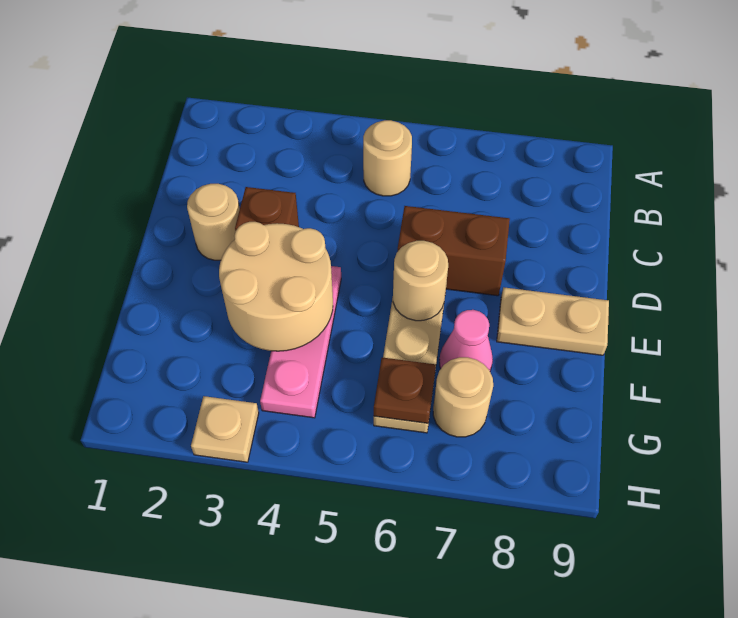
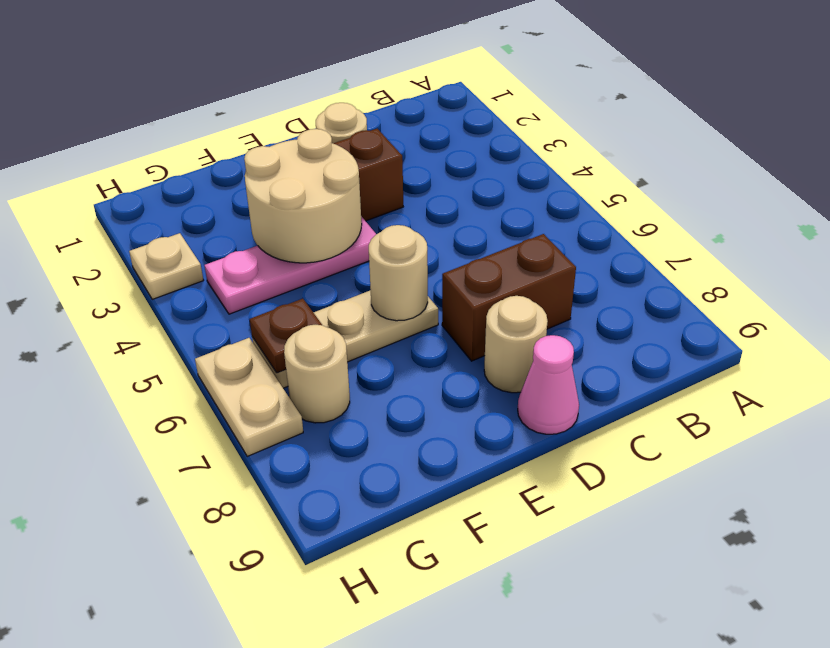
tan round brick B5 level 1 -> tan round brick D8 level 1
brown brick D6:D7 level 1 -> brown brick C7:D7 level 1
tan plate E8:E9 level 1 -> tan plate H6:H7 level 1
pink cone F7 level 1 -> pink cone D9 level 1

